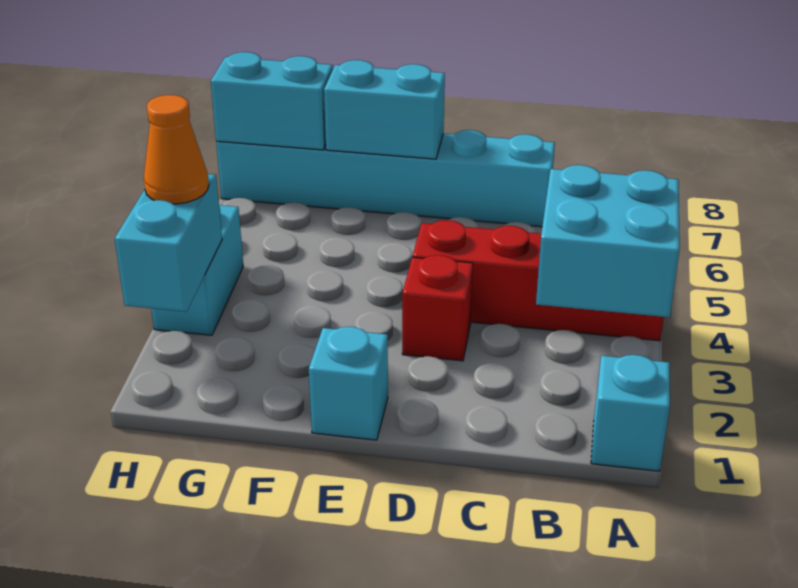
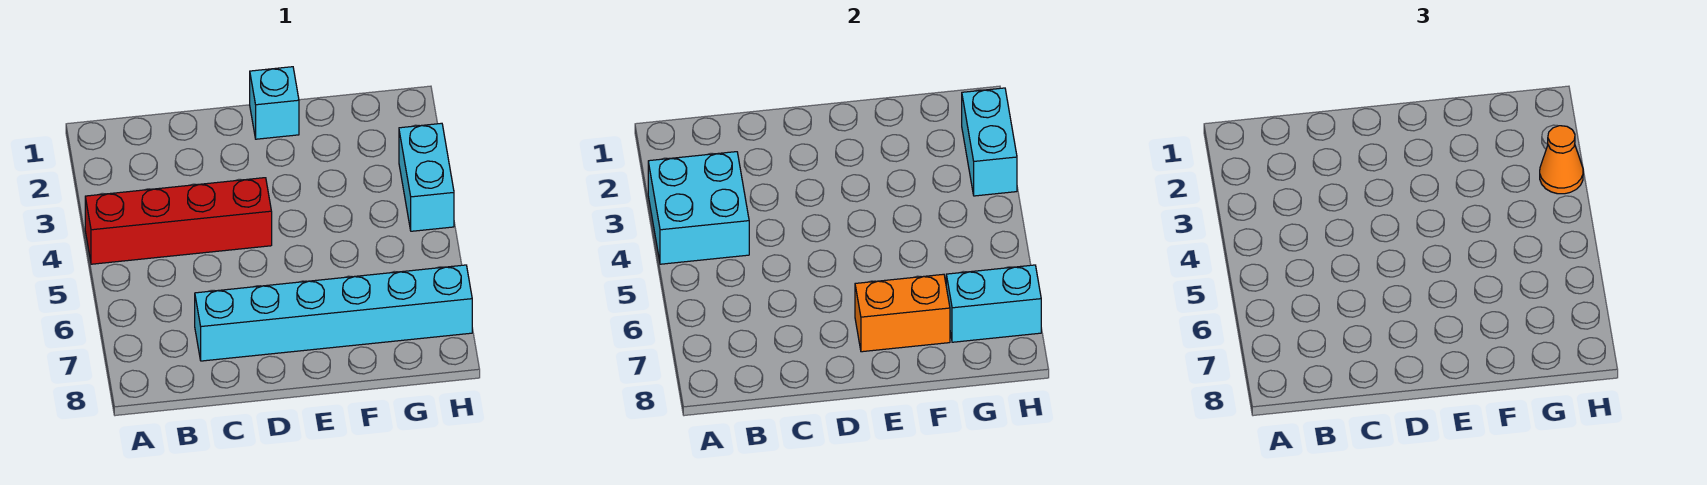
cyan brick A1 level 1 -> none
red brick D3 level 1 -> none
cyan brick E7:F7 level 2 -> orange brick E7:F7 level 2

